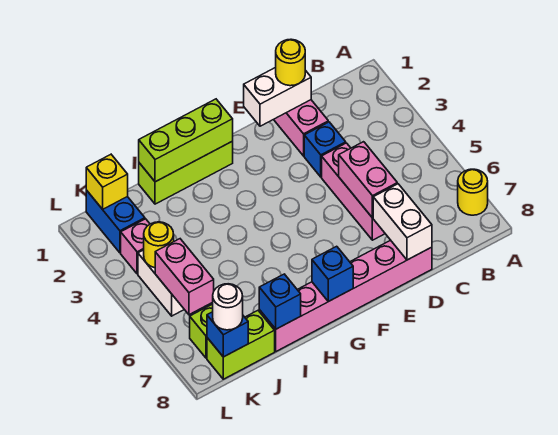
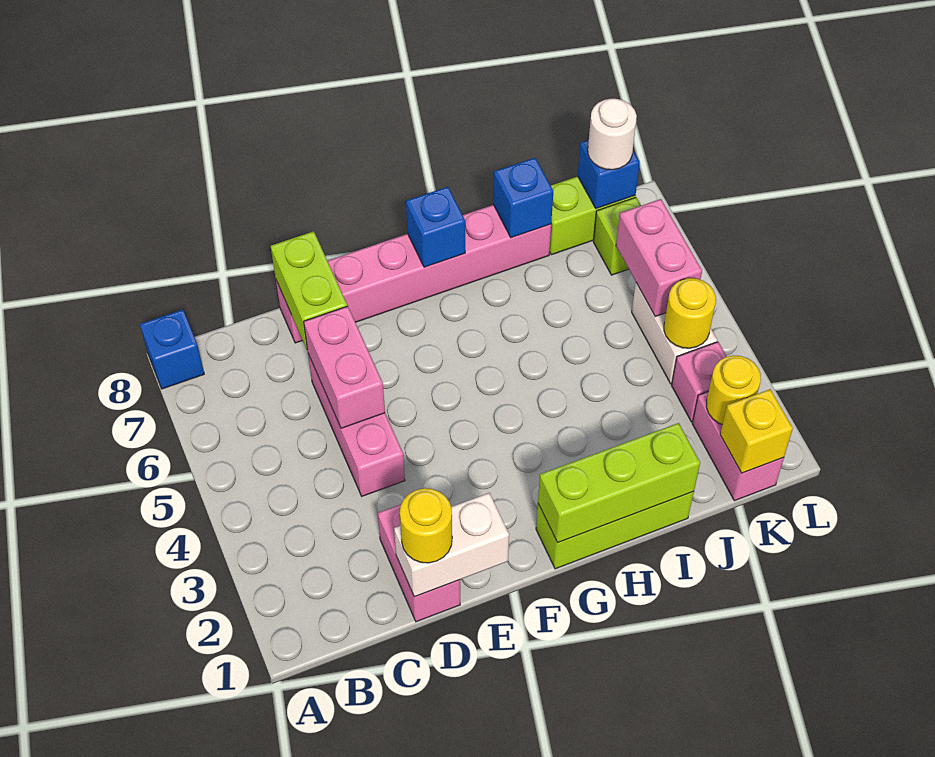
yellow round brick A7 level 1 -> yellow round brick K2 level 2
blue brick D3 level 1 -> blue brick A8 level 1
white brick D7:D8 level 2 -> lime brick D7:D8 level 2
blue brick K1:K2 level 1 -> pink brick K1:K2 level 1

